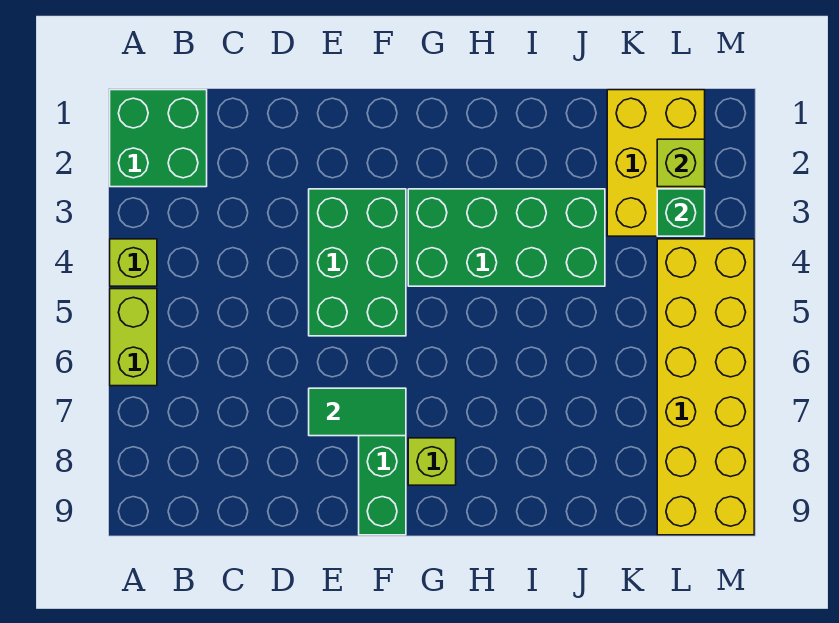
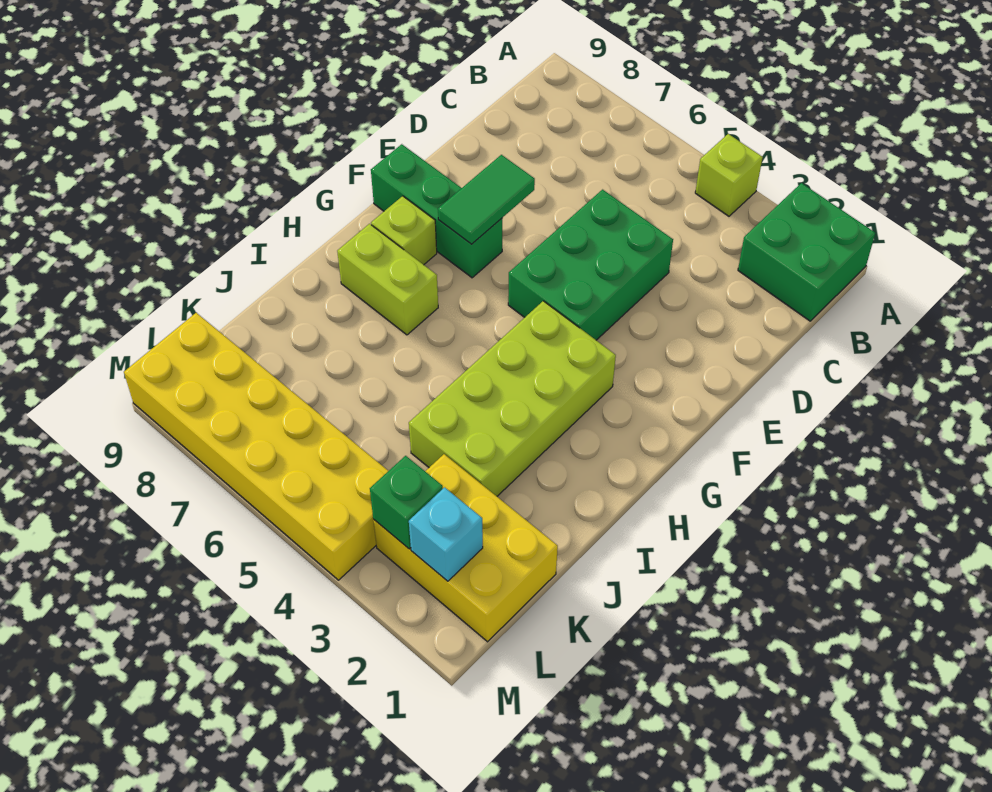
lime brick A5:A6 level 1 -> lime brick H7:H8 level 1
green brick E3:F5 level 1 -> green brick D4:F5 level 1
green brick G3:J4 level 1 -> lime brick G3:J4 level 1
lime brick L2 level 2 -> cyan brick L2 level 2

